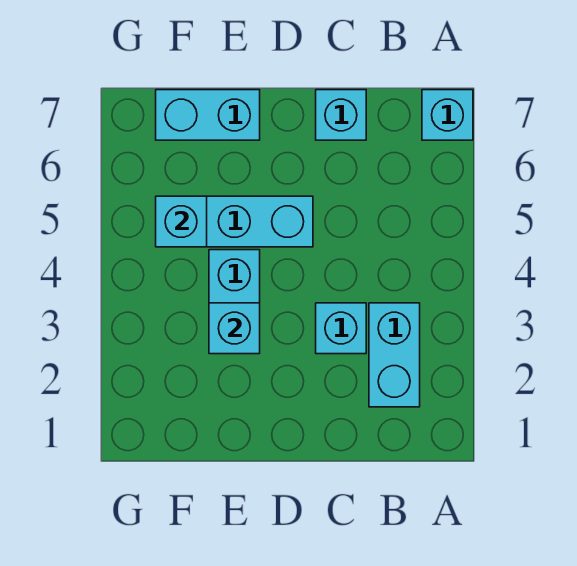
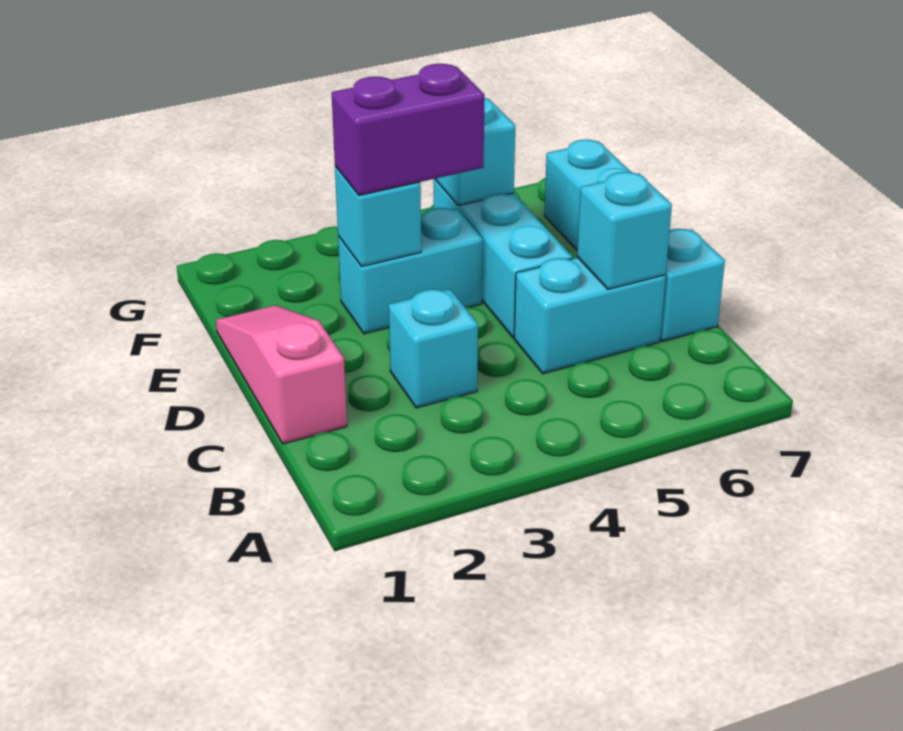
cyan brick A7 level 1 -> cyan brick C6 level 2
cyan brick B2:B3 level 1 -> cyan brick C5:C6 level 1
none -> pink slope C1:E1 level 1 top C
none -> purple brick E3:E4 level 3

